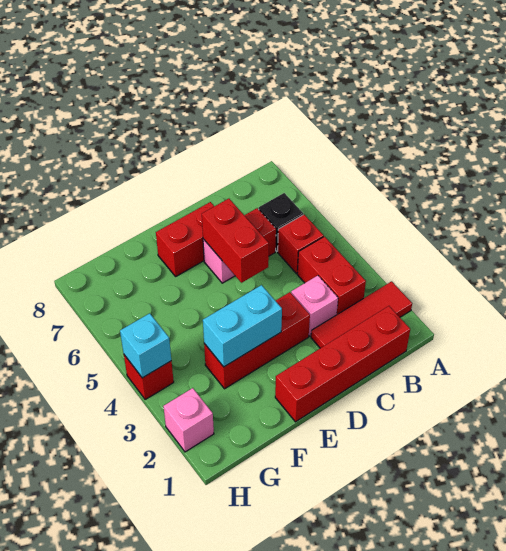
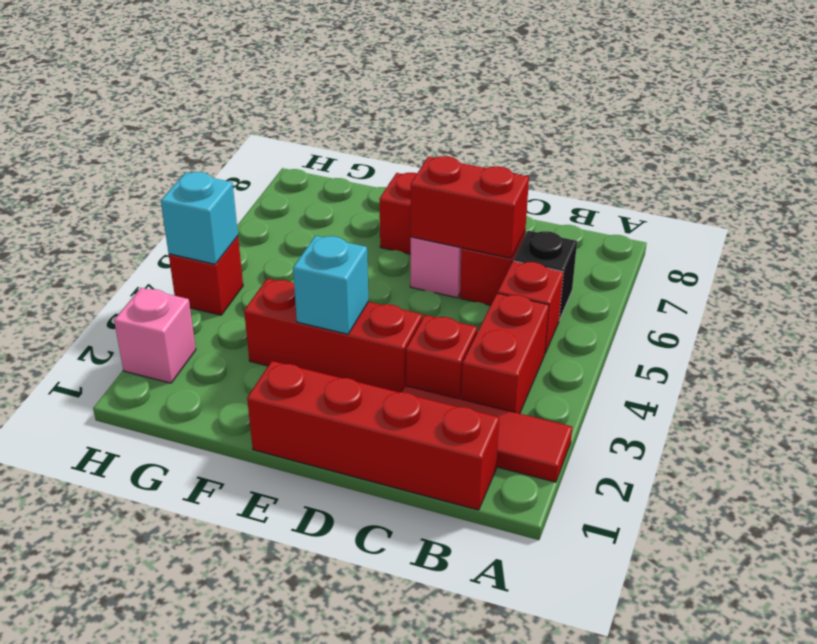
pink brick C3 level 1 -> red brick C3 level 1
red brick D5:D6 level 2 -> red brick C6:D6 level 2
cyan brick E3:F3 level 2 -> cyan brick E3 level 2

